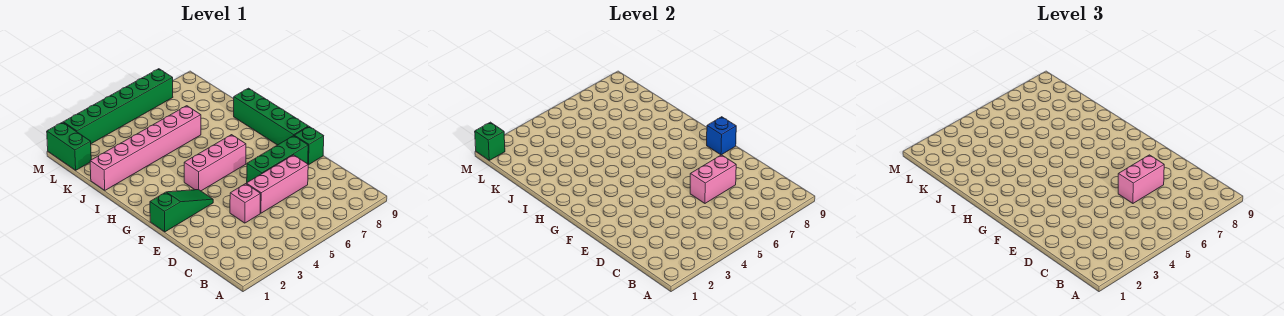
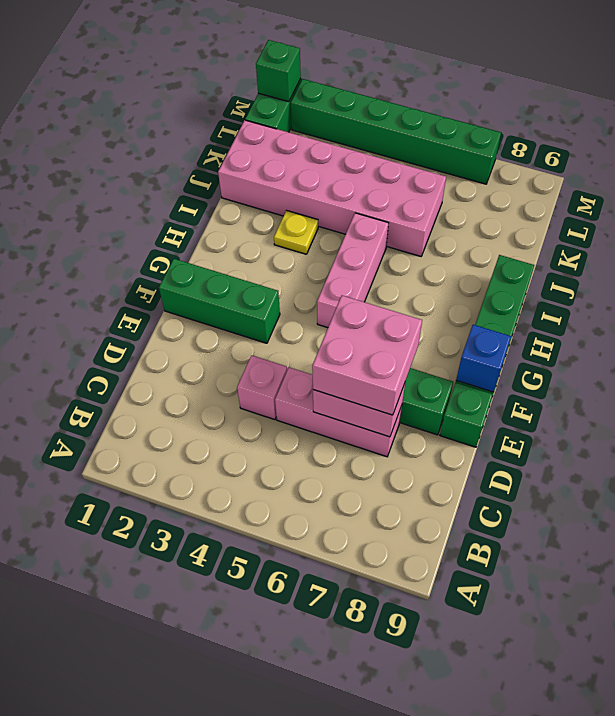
pink brick D6:D7 level 3 -> pink brick D6:E7 level 3
green slope F1:F3 level 1 top 1 -> green brick F1:F3 level 1
pink brick G4:G6 level 1 -> pink brick G5:I5 level 1
none -> yellow plate I3 level 1
pink brick J1:J6 level 1 -> pink brick J1:K6 level 1

